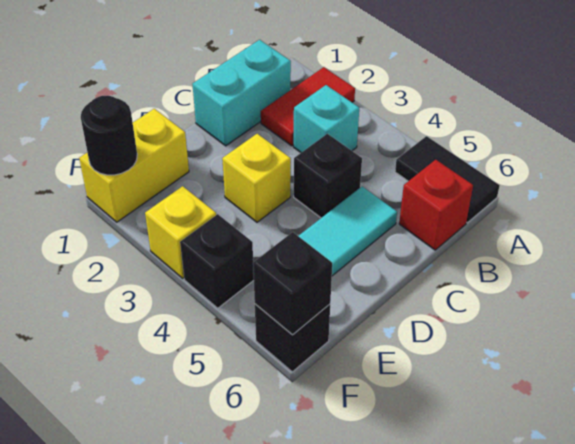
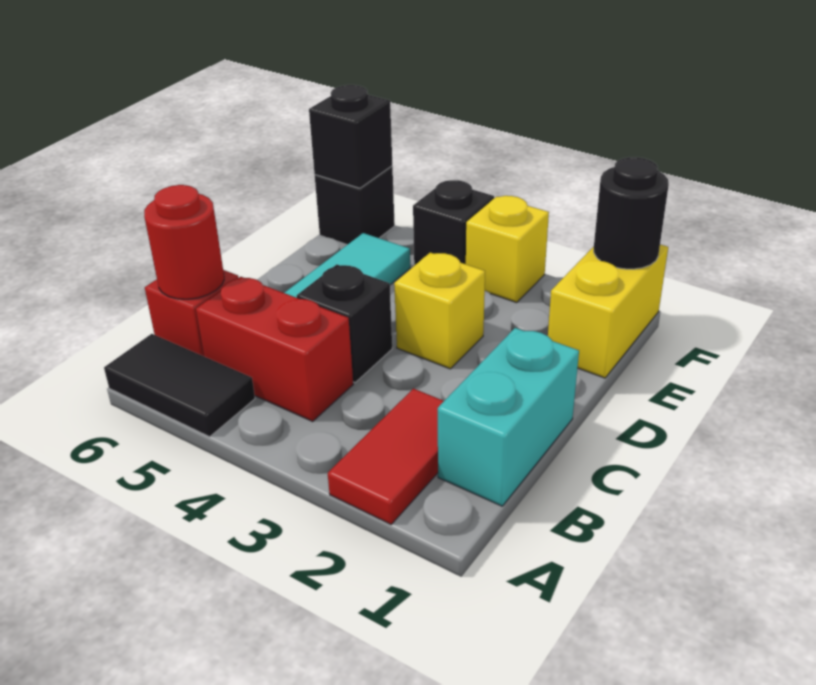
cyan brick B3 level 1 -> none
none -> red brick B4:B5 level 1
none -> red round brick B6 level 2

